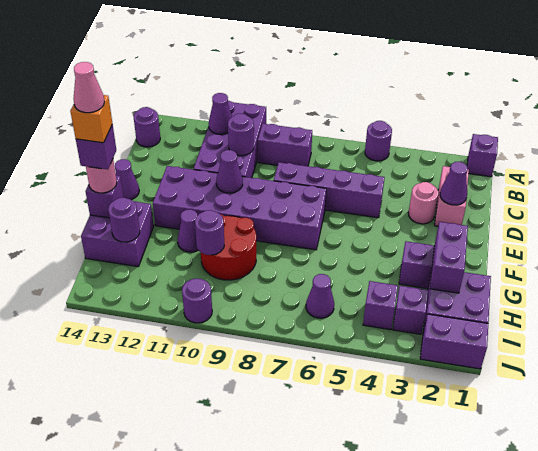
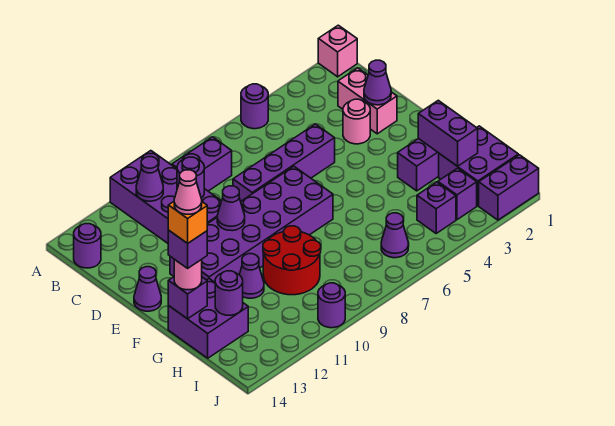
purple brick A1 level 1 -> pink brick A1 level 1
purple round brick H10 level 2 -> none

